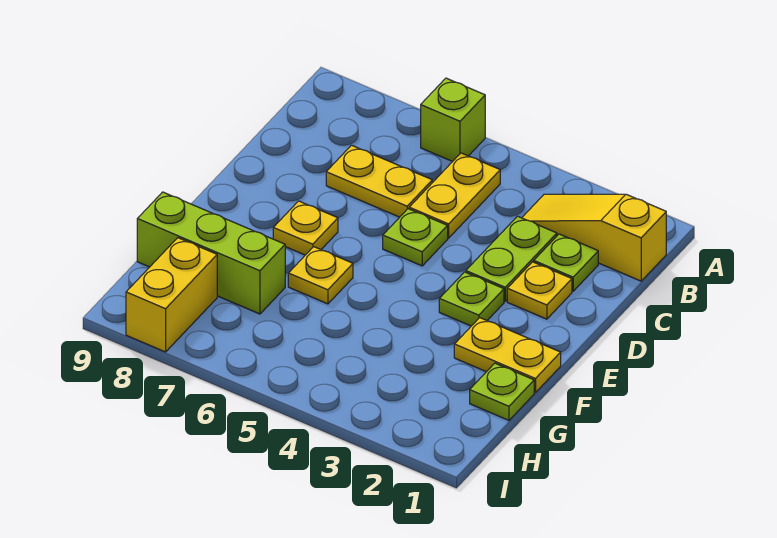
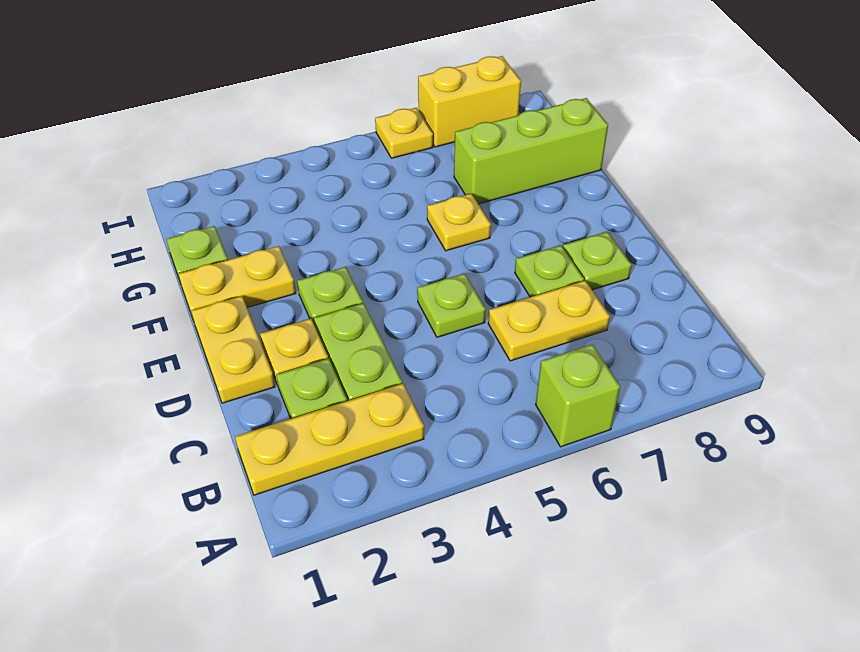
yellow slope B1:B3 level 1 top 1 -> yellow plate B1:B3 level 1
yellow plate B5:C5 level 1 -> yellow plate D1:E1 level 1
none -> lime plate D7 level 1
none -> lime plate D8 level 1
yellow plate E7 level 1 -> yellow plate I6 level 1
yellow brick H8:I8 level 1 -> yellow brick I7:I8 level 1

